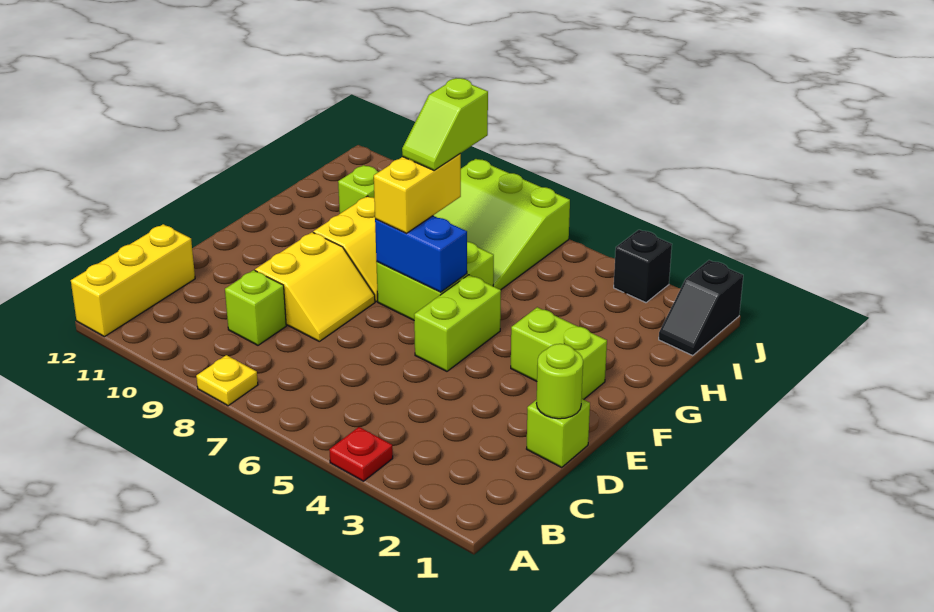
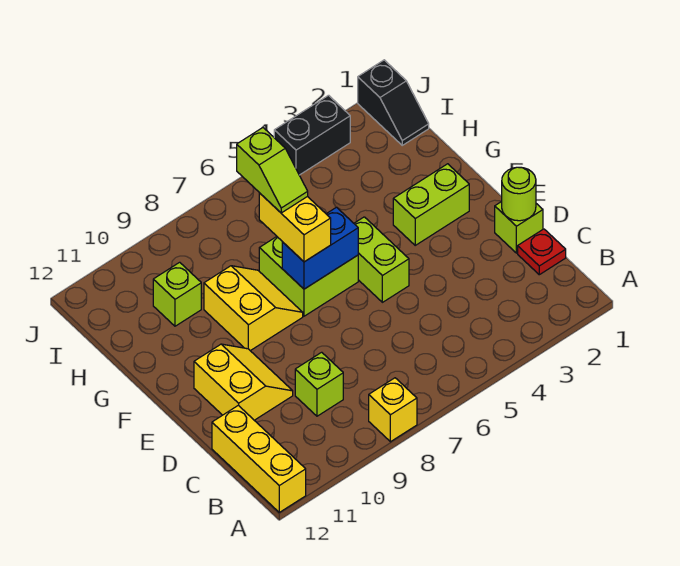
red plate A4 level 1 -> red plate C1 level 1
yellow plate A8 level 1 -> yellow brick A8 level 1
yellow slope D8:E9 level 1 top 9 -> yellow slope D10:E11 level 1 top 11
lime slope H6:J8 level 1 top J -> none
black brick J3 level 1 -> black brick J3:J4 level 1

